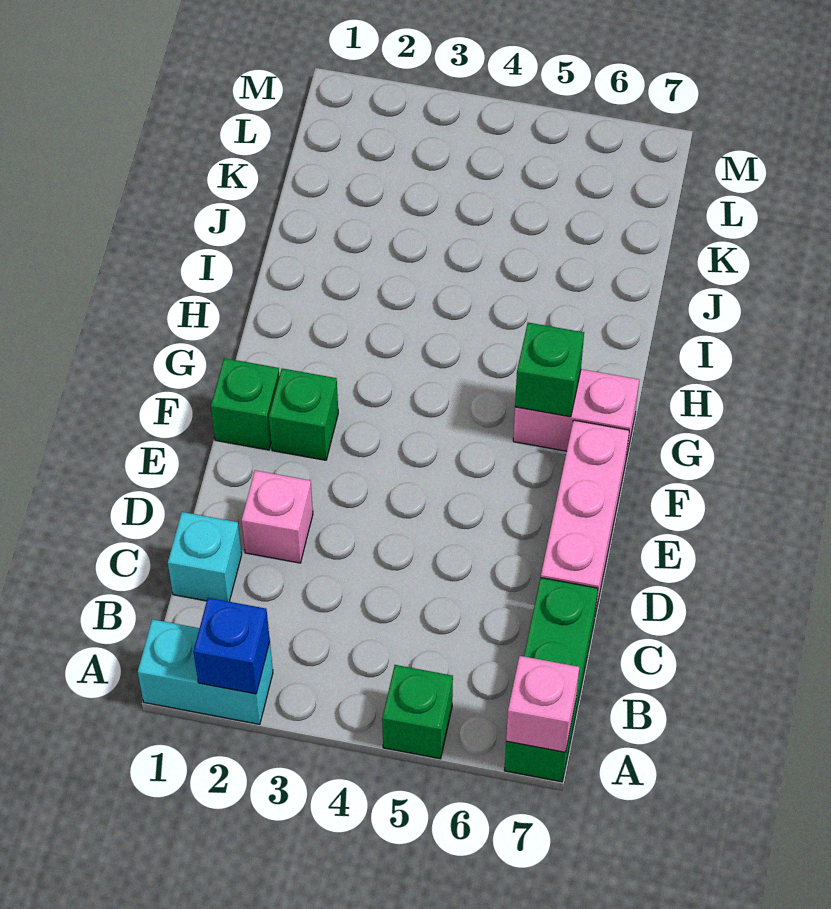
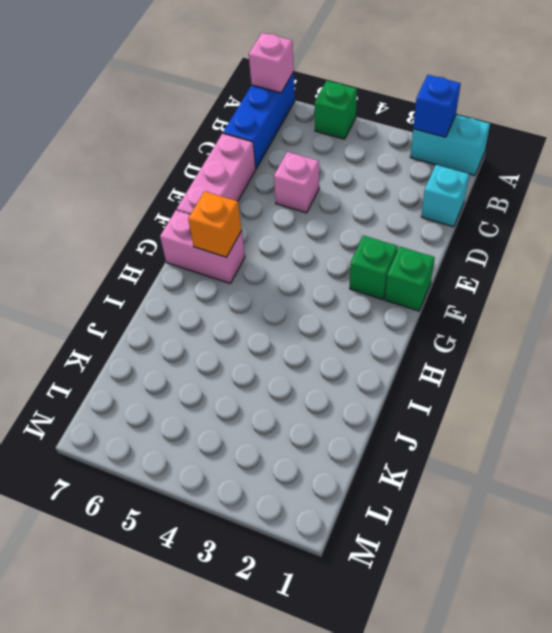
green brick A7:C7 level 1 -> blue brick A7:C7 level 1
pink brick D2 level 1 -> pink brick D5 level 1
green brick G6 level 2 -> orange brick G6 level 2

